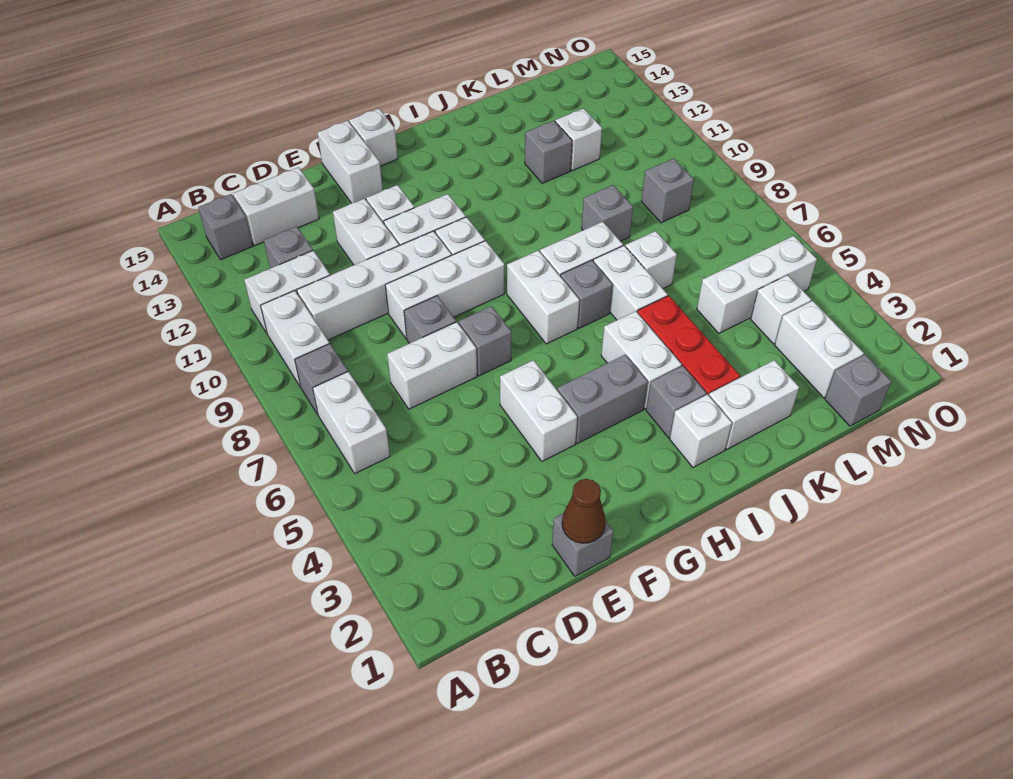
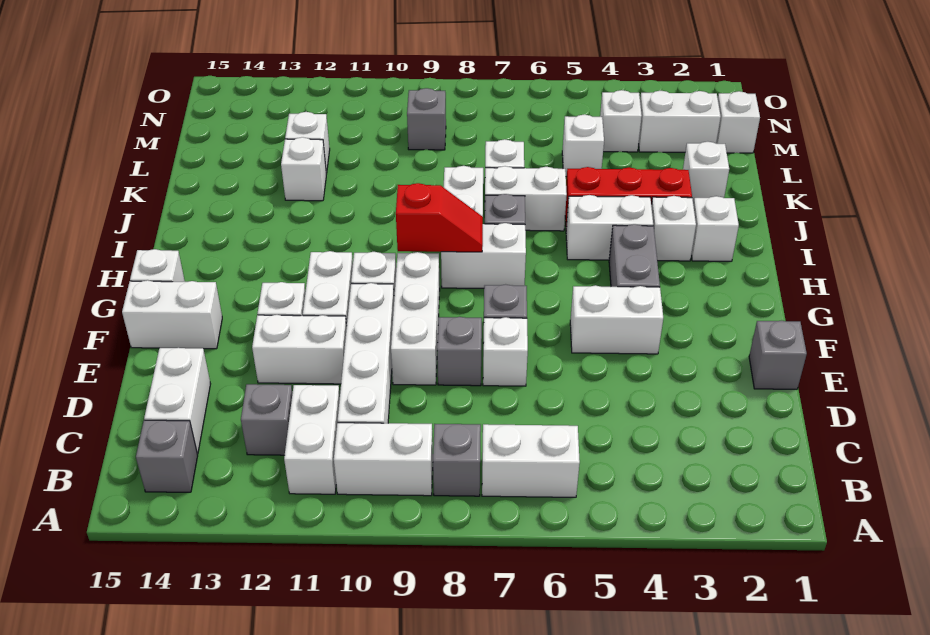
white brick D7:E7 level 1 -> white brick E7 level 1
brown cone E1 level 2 -> none
none -> red slope H8:H9 level 2 top 9
grey brick I3 level 1 -> white brick I3 level 1
white brick J2:K2 level 1 -> white brick K2 level 1
grey brick K9 level 1 -> none
grey brick K12 level 1 -> white brick K12 level 1
white brick L5:N5 level 1 -> white brick L5 level 1
grey brick M1 level 1 -> white brick M1 level 1

